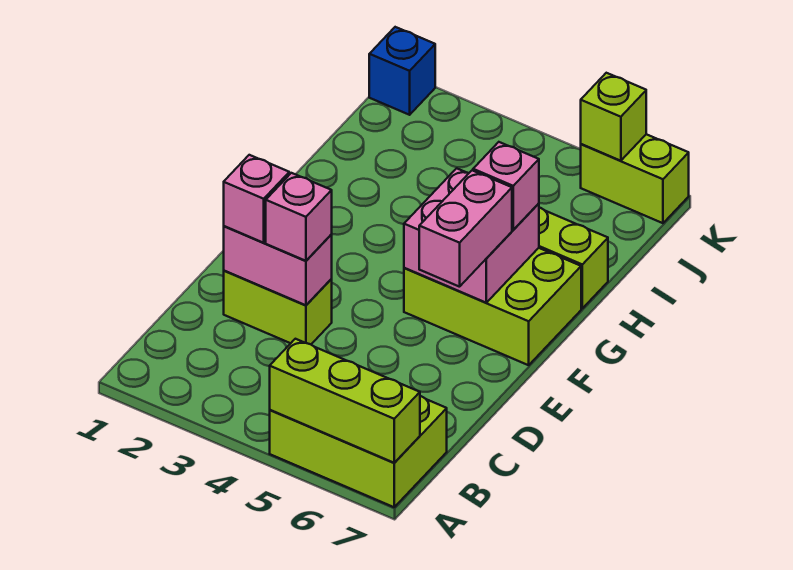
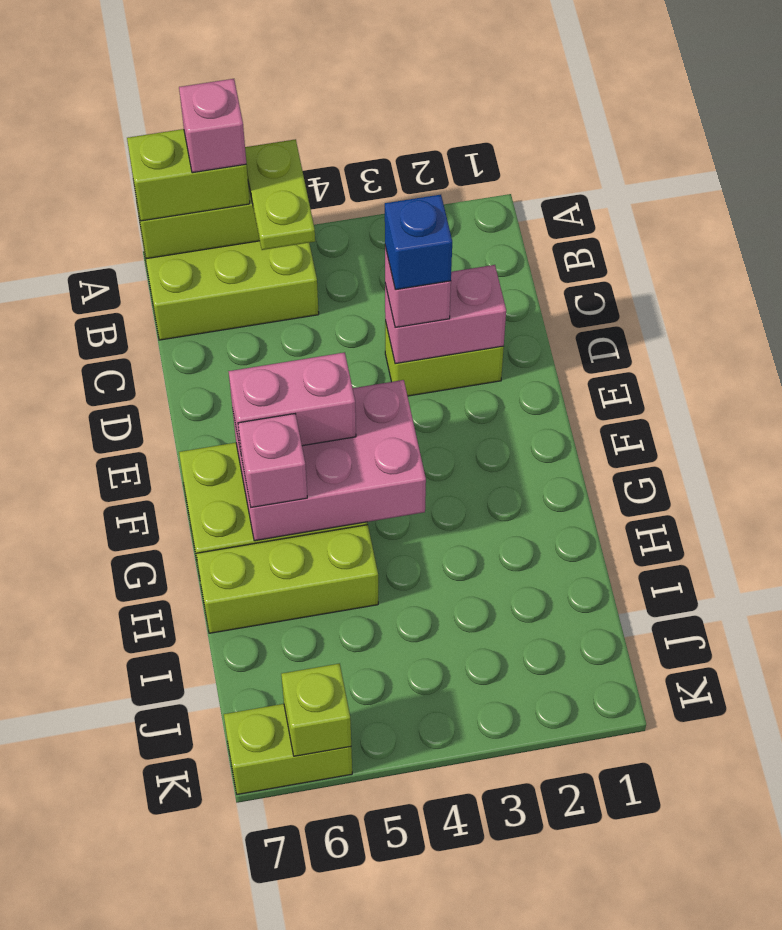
none -> lime plate A5:B5 level 3
none -> lime brick A6:A7 level 3
pink brick D2 level 3 -> pink brick A6 level 4
pink brick E6:F6 level 3 -> pink brick F5:F6 level 3
pink brick F5:G6 level 2 -> pink brick F4:G6 level 2
blue brick K1 level 1 -> blue brick D3 level 4

